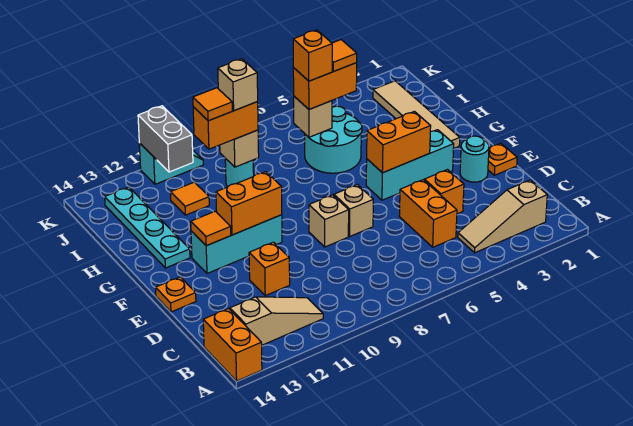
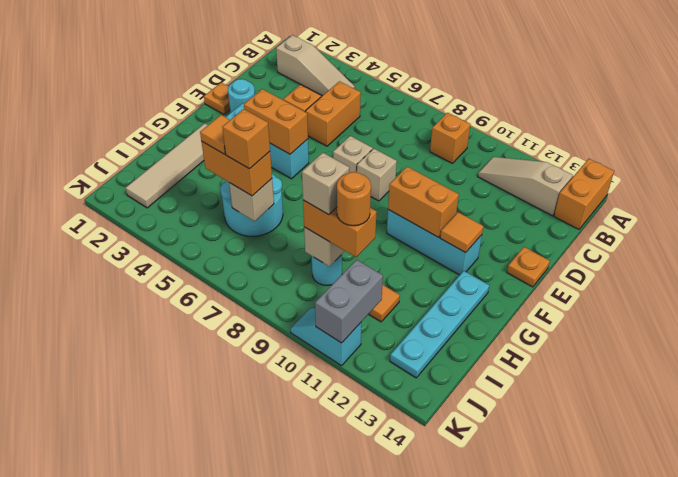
orange brick D11 level 1 -> orange brick B9 level 1
orange tile I10 level 4 -> orange round brick I10 level 4

